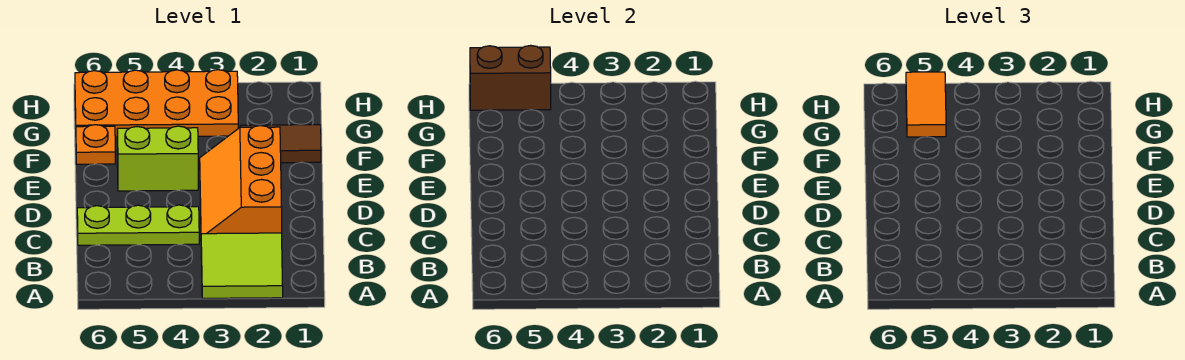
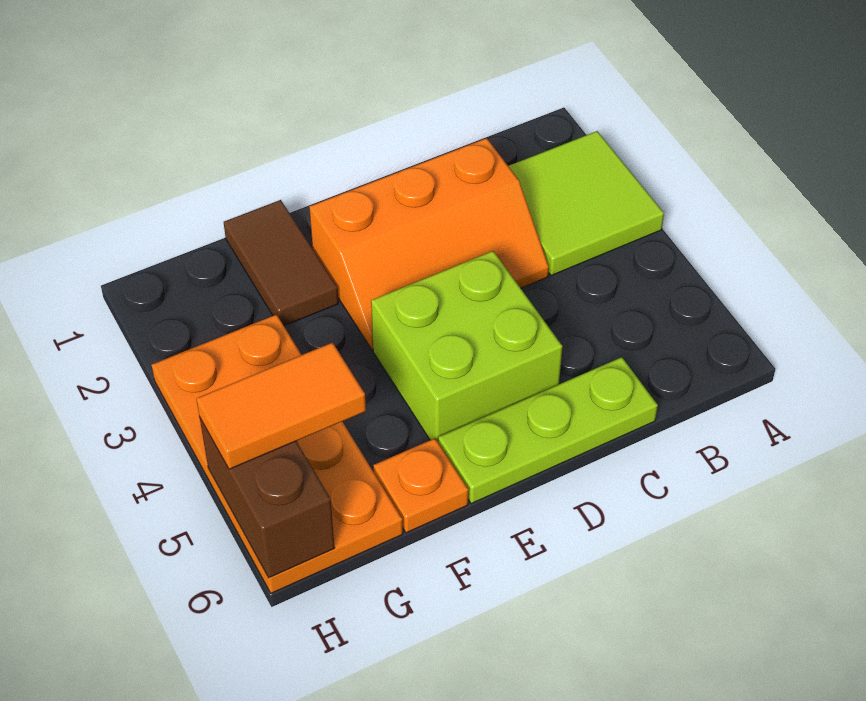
lime plate C4:C6 level 1 -> lime plate C6:E6 level 1
lime brick E4:E5 level 1 -> lime brick D4:E5 level 1

